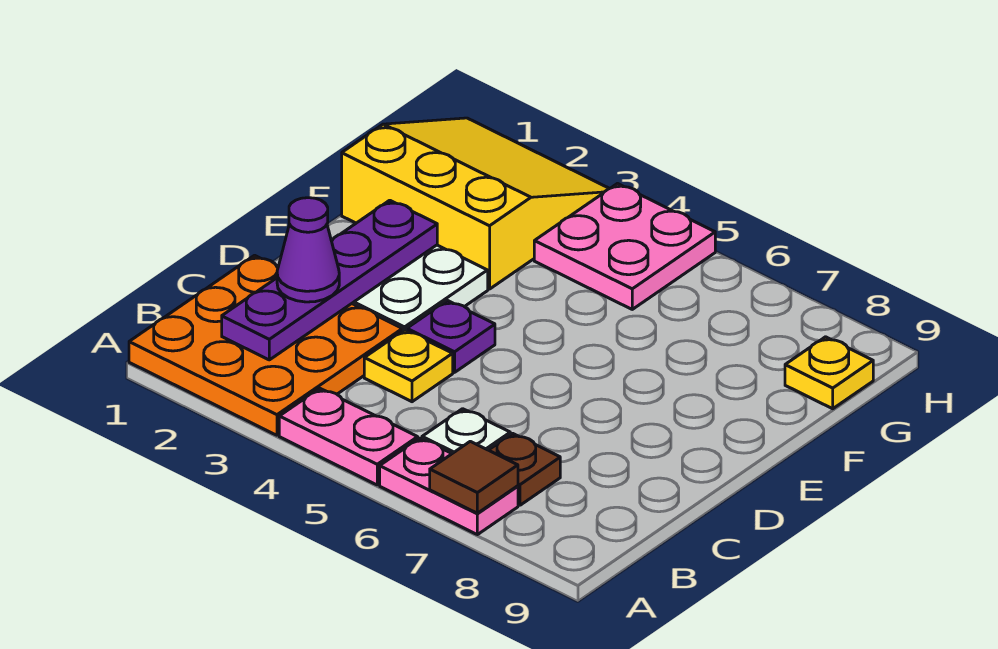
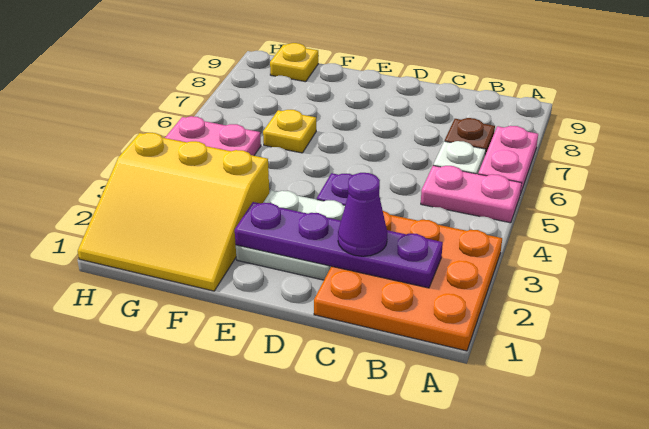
pink plate A4:A5 level 1 -> pink plate A5:B5 level 1
brown tile A7 level 2 -> none
yellow plate C4 level 1 -> yellow plate F6 level 1
yellow slope F1:H3 level 1 top F -> yellow slope F1:H3 level 1 top 3

